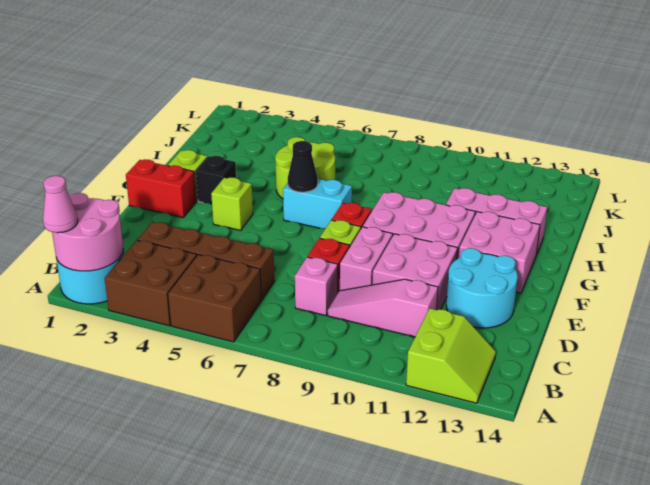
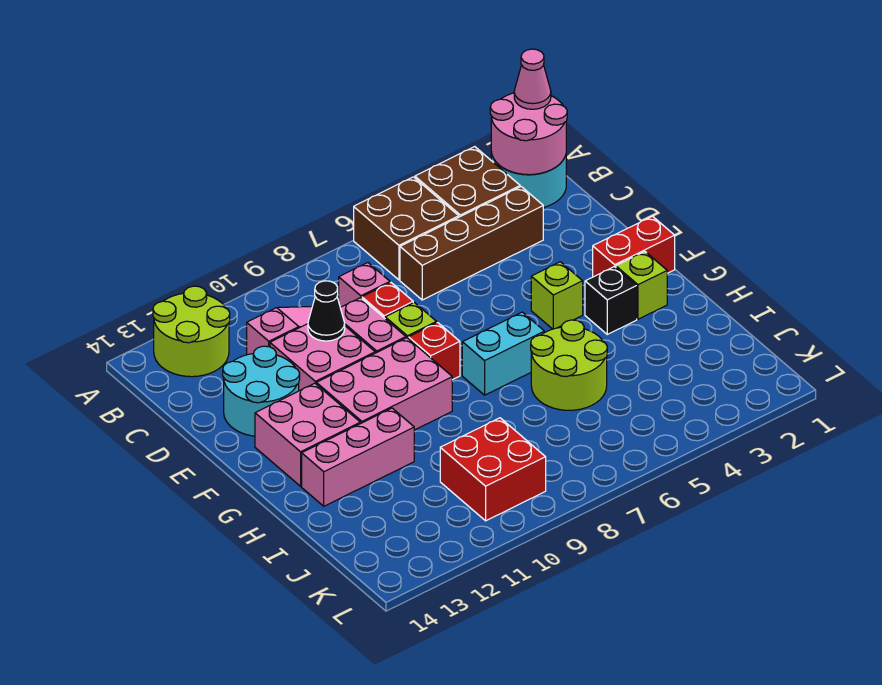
lime slope A12:B13 level 1 top 12 -> lime round brick A12:B13 level 1
black cone G6 level 2 -> black cone D10 level 2
none -> red brick J9:K10 level 1

